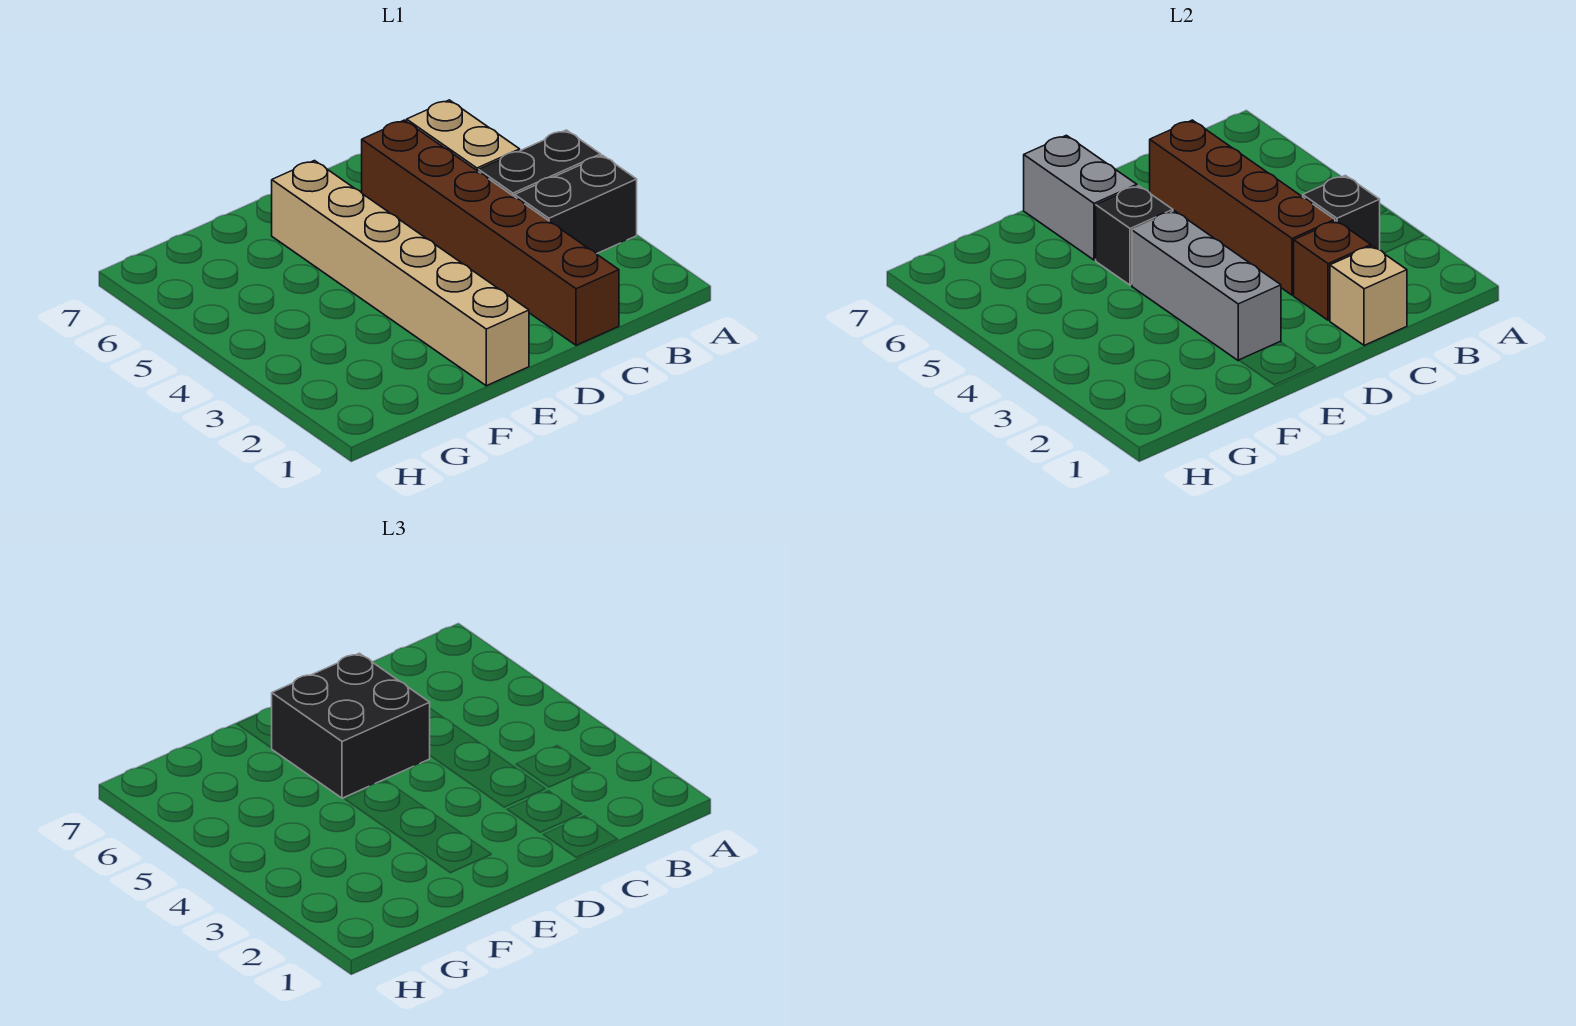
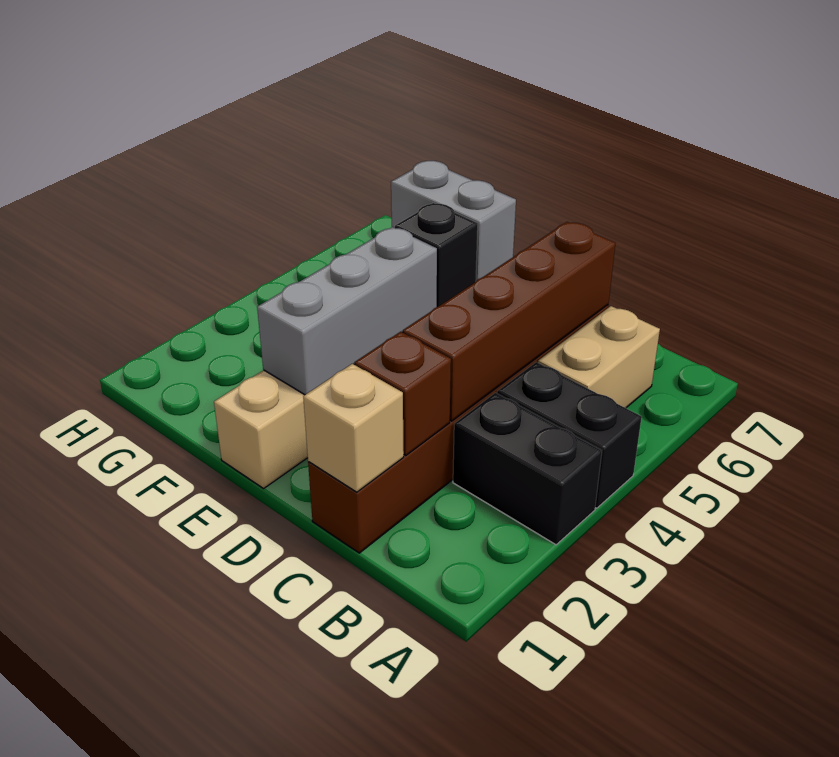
black brick B3 level 2 -> none
black brick D5:E6 level 3 -> none
grey brick E6:E7 level 2 -> grey brick E6:F6 level 2

